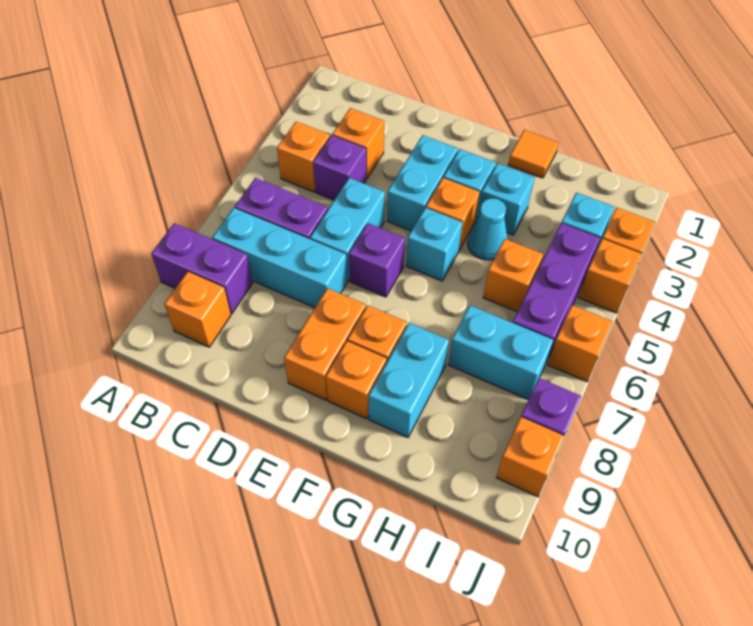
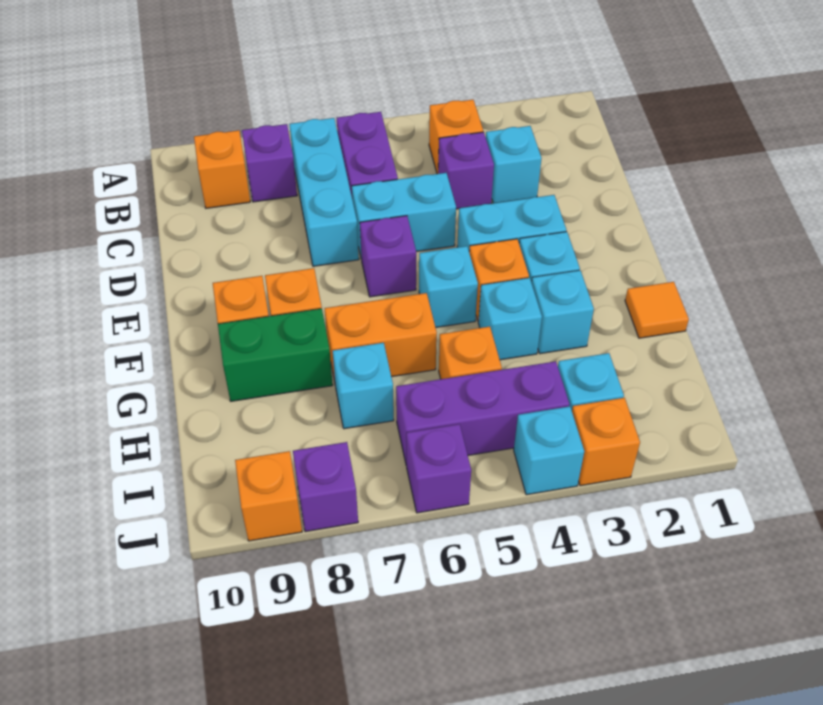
purple brick A8:B8 level 1 -> purple brick B8 level 1
orange brick C3 level 1 -> cyan brick C3 level 1
orange brick E8:E9 level 1 -> orange brick G6:G7 level 1
cyan cone G4 level 1 -> cyan brick G4 level 1
cyan brick G8:G9 level 1 -> green brick G8:G9 level 1
cyan brick H7:I7 level 1 -> cyan brick H7 level 1
orange brick J4 level 1 -> cyan brick J4 level 1
orange brick J6 level 1 -> purple brick J6 level 1

